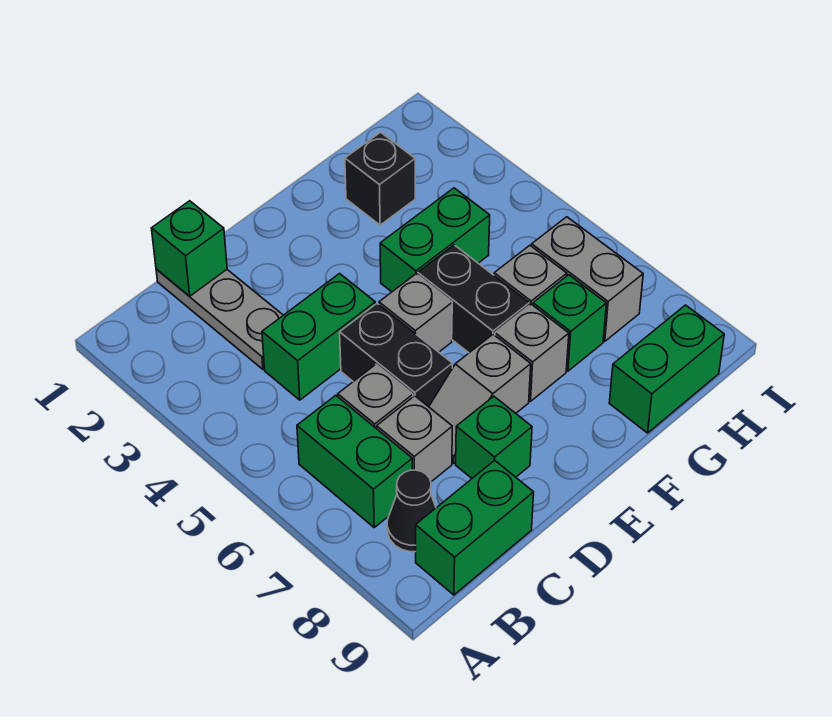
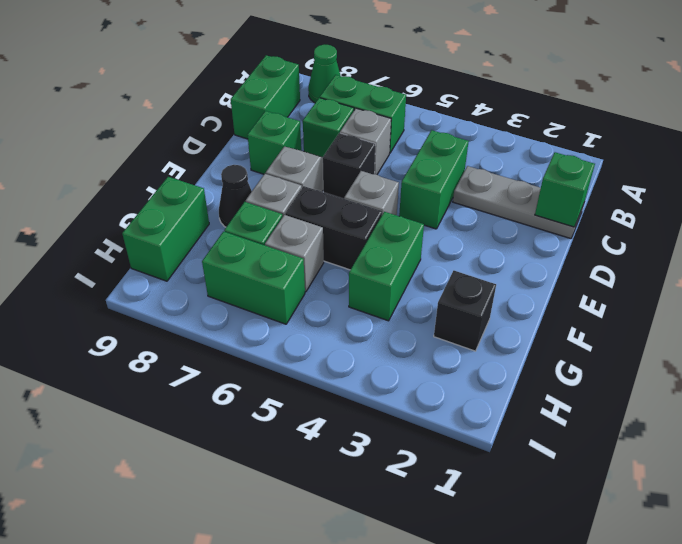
none -> green cone A8 level 1
black cone B8 level 1 -> black cone F8 level 1
grey brick C7 level 1 -> green brick C7 level 1
black brick D5:D6 level 1 -> black brick D6 level 1
grey brick H6:H7 level 1 -> green brick H6:H7 level 1

